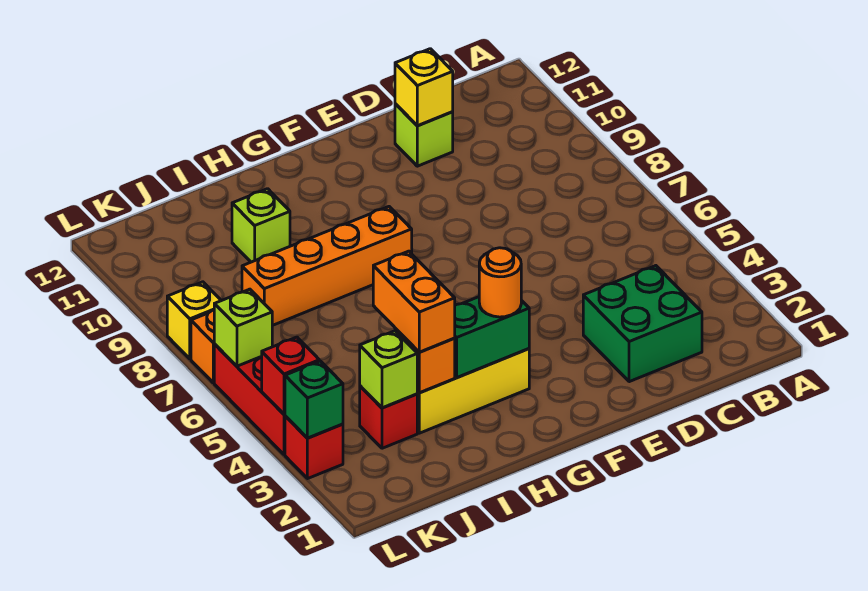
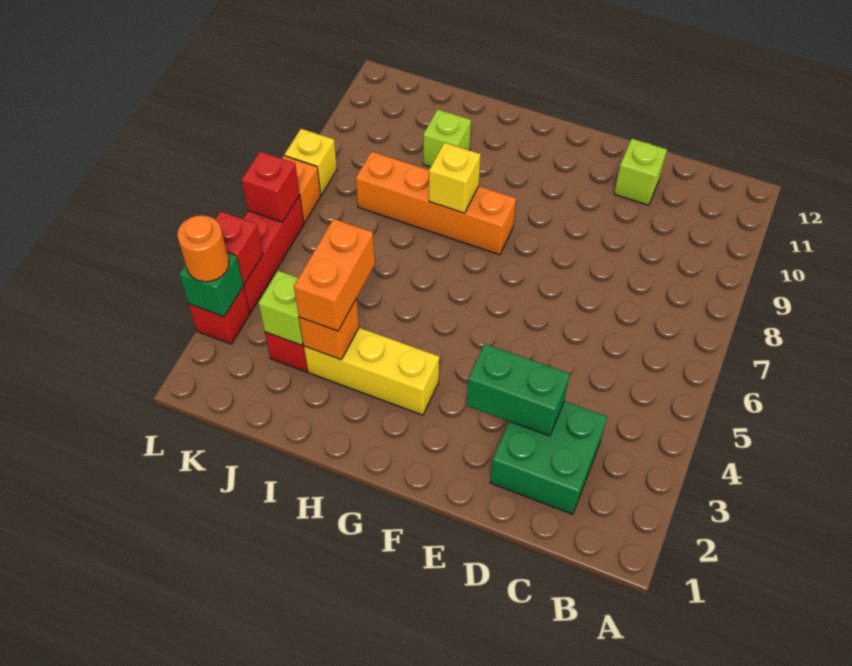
yellow brick D11 level 2 -> yellow brick H8 level 2
green brick G3:H3 level 2 -> green brick D3:E3 level 2
orange round brick G3 level 3 -> orange round brick L3 level 3
lime brick L6 level 2 -> red brick L6 level 2

